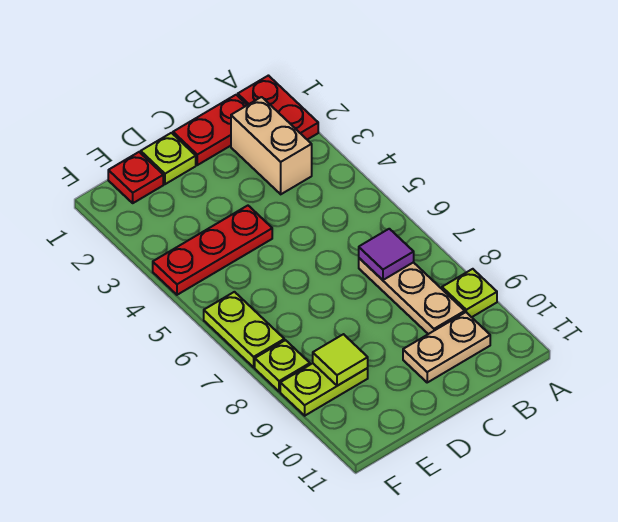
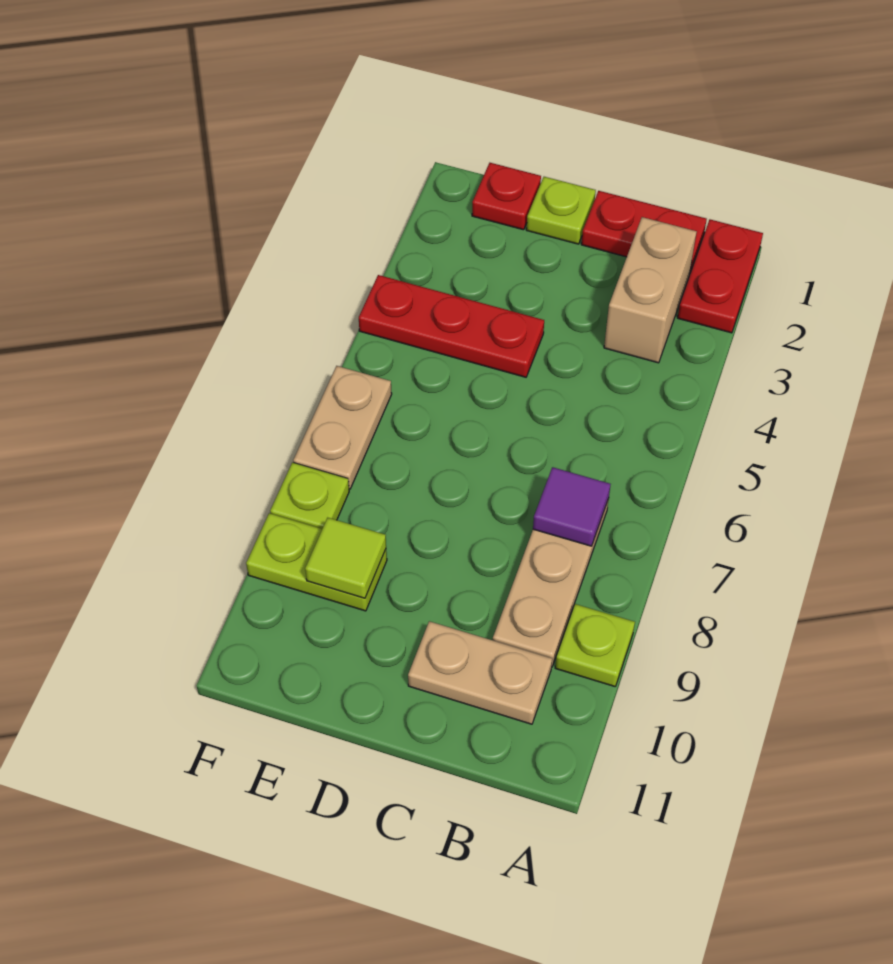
lime plate F6:F7 level 1 -> tan plate F6:F7 level 1

